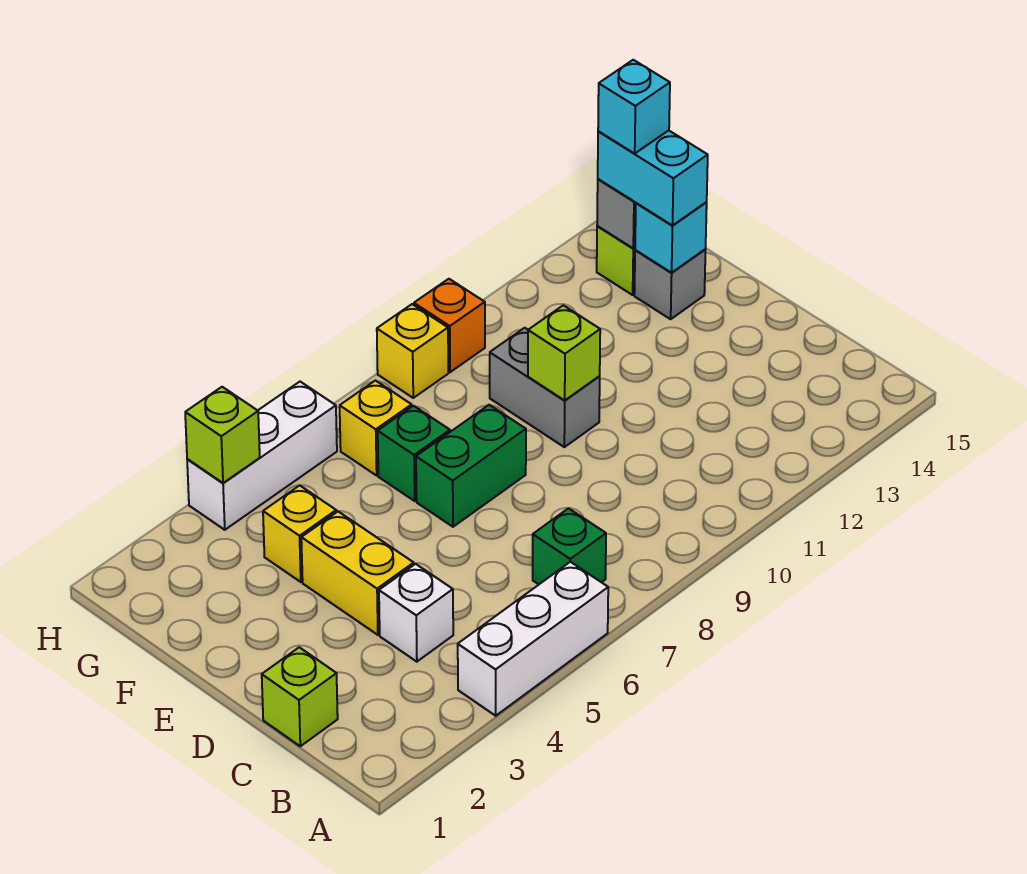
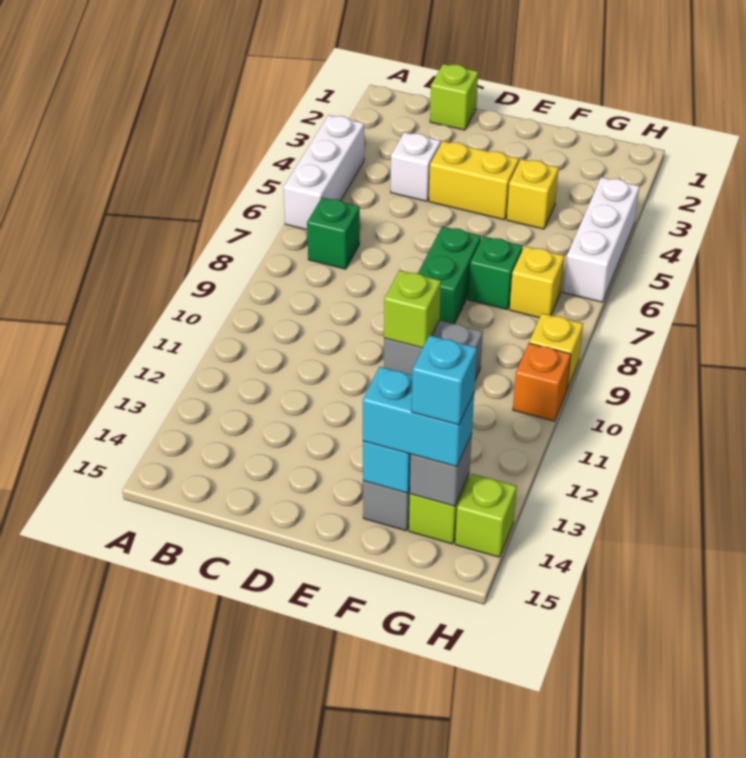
lime brick H4 level 2 -> lime brick H14 level 1

